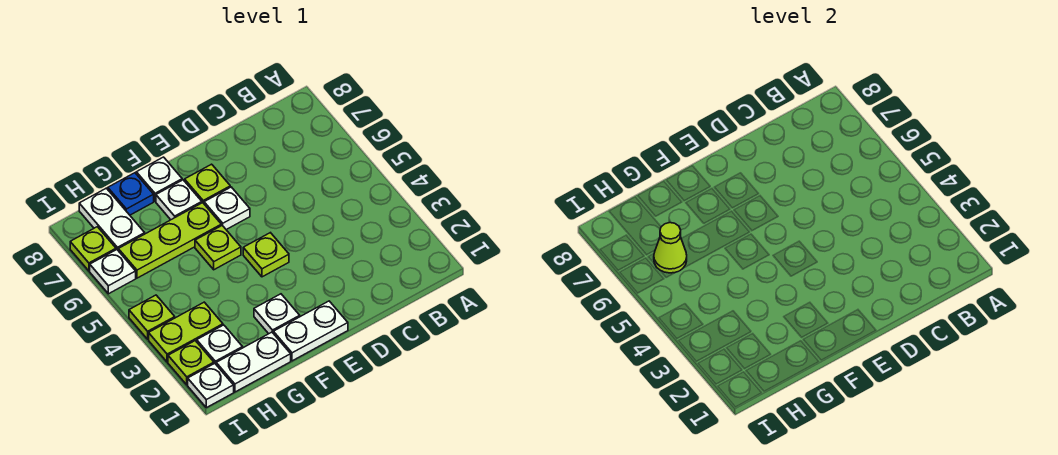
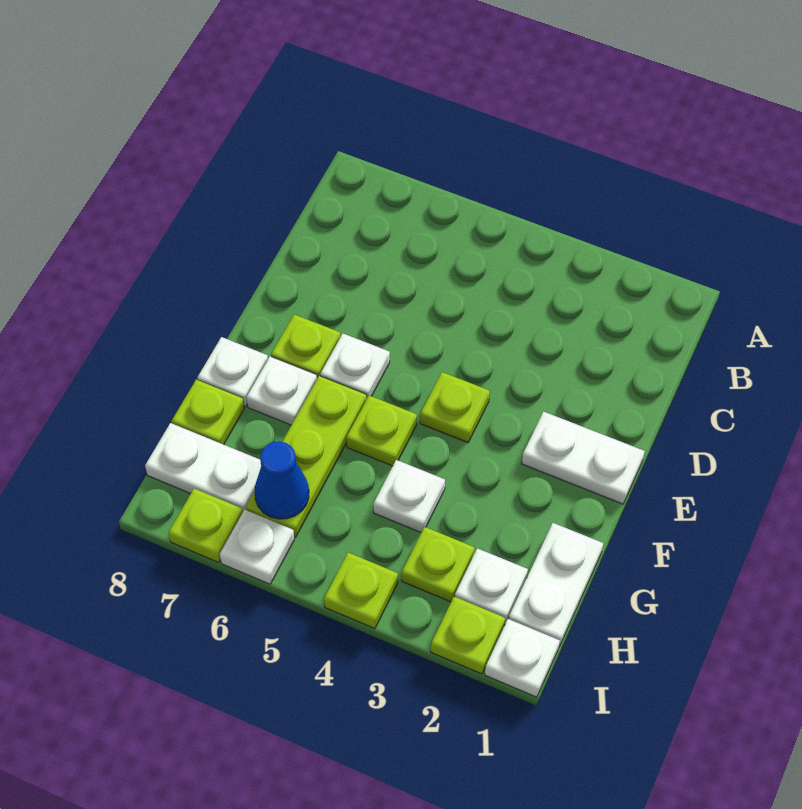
white plate E1:F1 level 1 -> white plate E1:E2 level 1
white plate F2 level 1 -> white plate G4 level 1
blue plate G8 level 1 -> lime plate G8 level 1
lime plate H3:I3 level 1 -> lime plate H3 level 1
lime cone H6 level 2 -> blue cone H6 level 2

